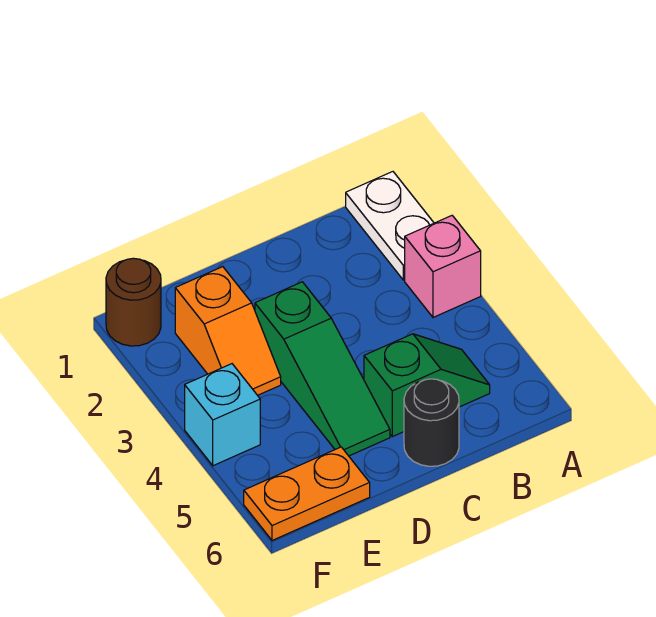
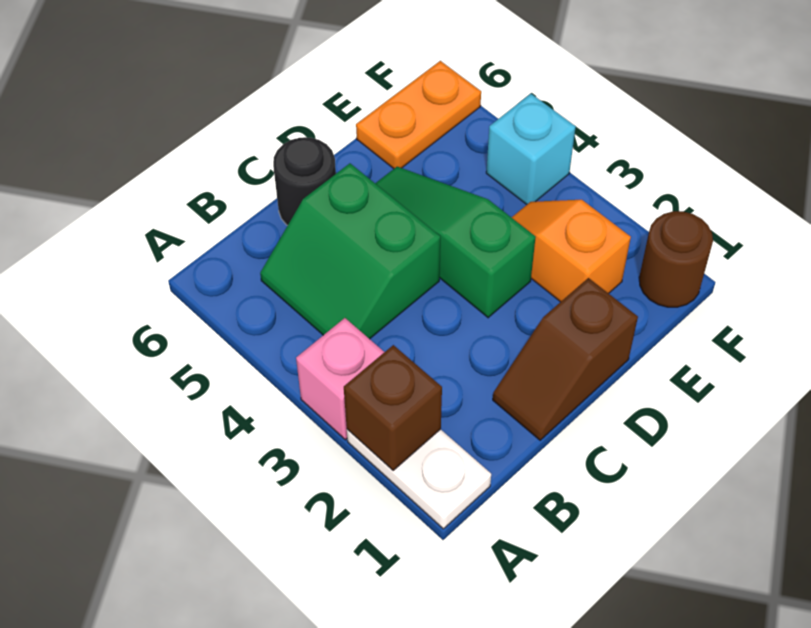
none -> brown brick A2 level 2
green slope B5:C5 level 1 top C -> green slope B4:C5 level 1 top C
none -> brown slope C1:D1 level 1 top D

